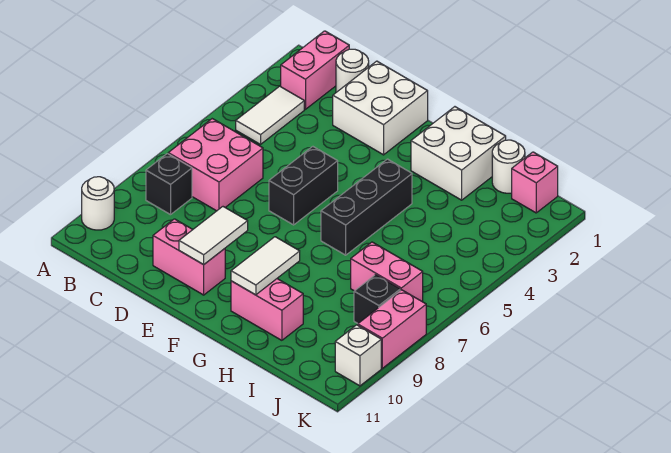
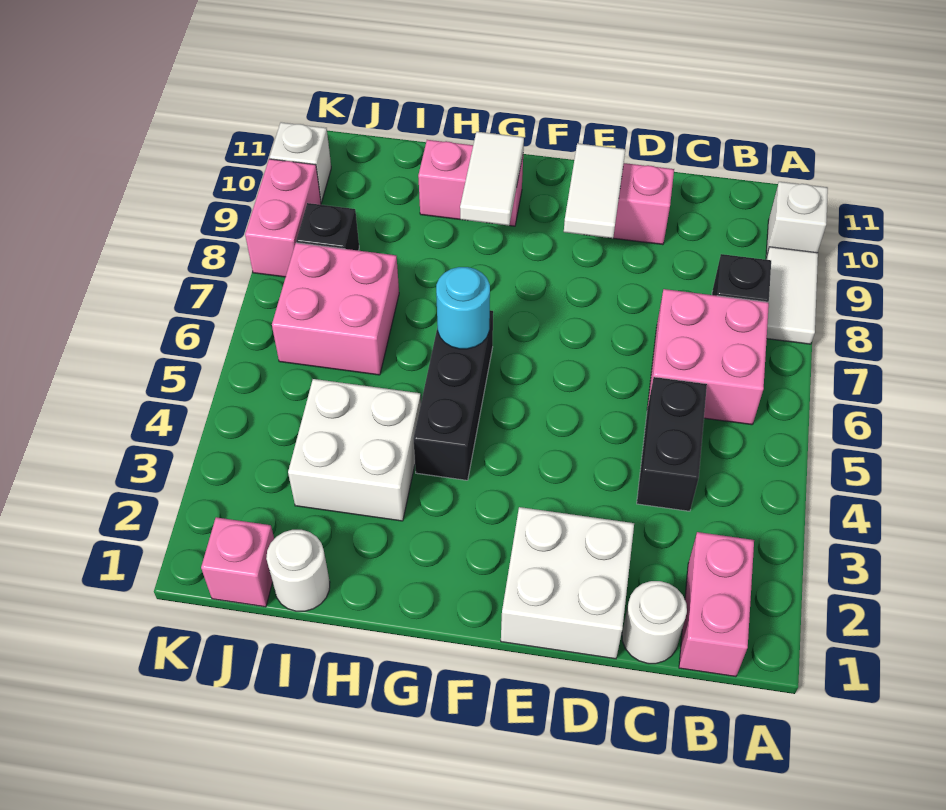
white round brick A10 level 1 -> white brick A10 level 1
white tile B3:B4 level 1 -> white tile A8:A9 level 1
black brick E5:E6 level 1 -> black brick C4:C5 level 1
white brick G1:H2 level 1 -> white brick H3:I4 level 1
none -> cyan round brick G6 level 2
pink brick I7:J7 level 1 -> pink brick I6:J7 level 1

